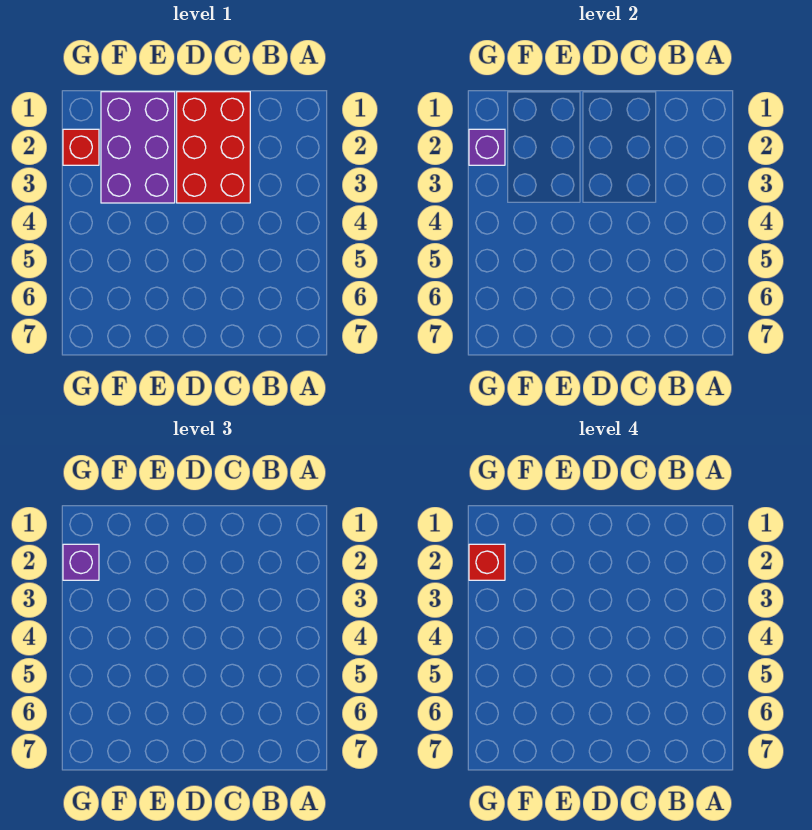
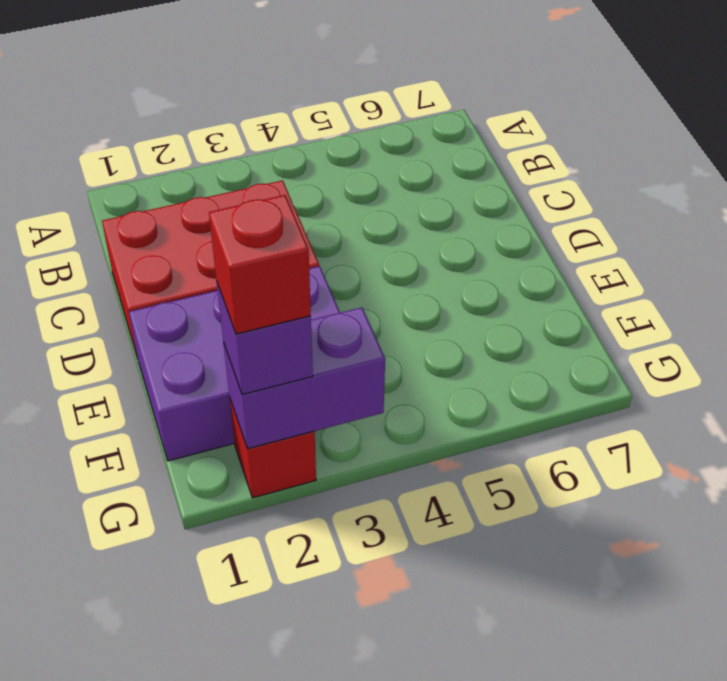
purple brick G2 level 2 -> purple brick G2:G3 level 2

